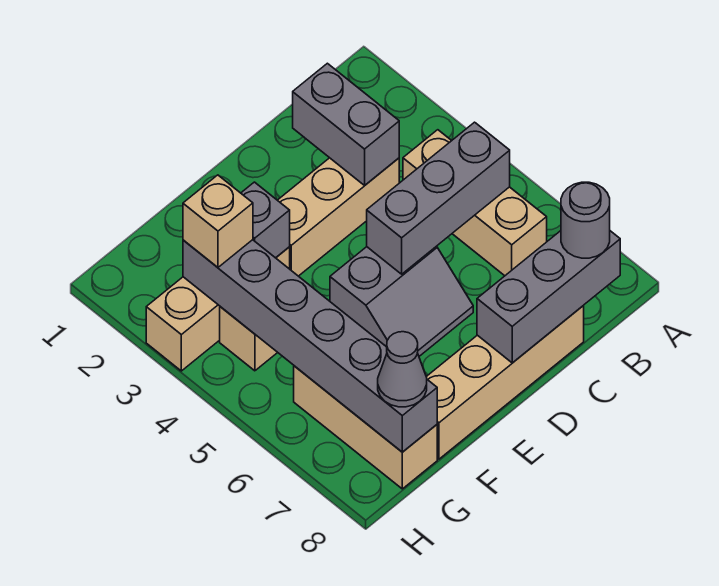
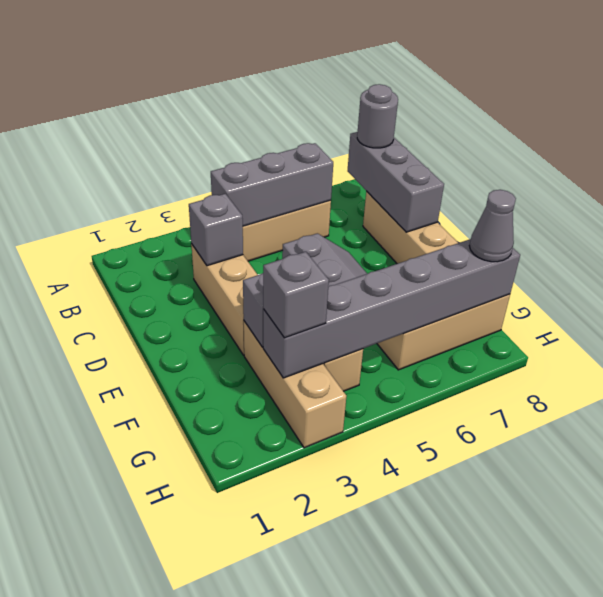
grey brick B5:D5 level 2 -> grey brick B4:B6 level 2
grey brick C2:C3 level 2 -> grey brick C3 level 2
tan brick G3 level 3 -> grey brick G3 level 3

